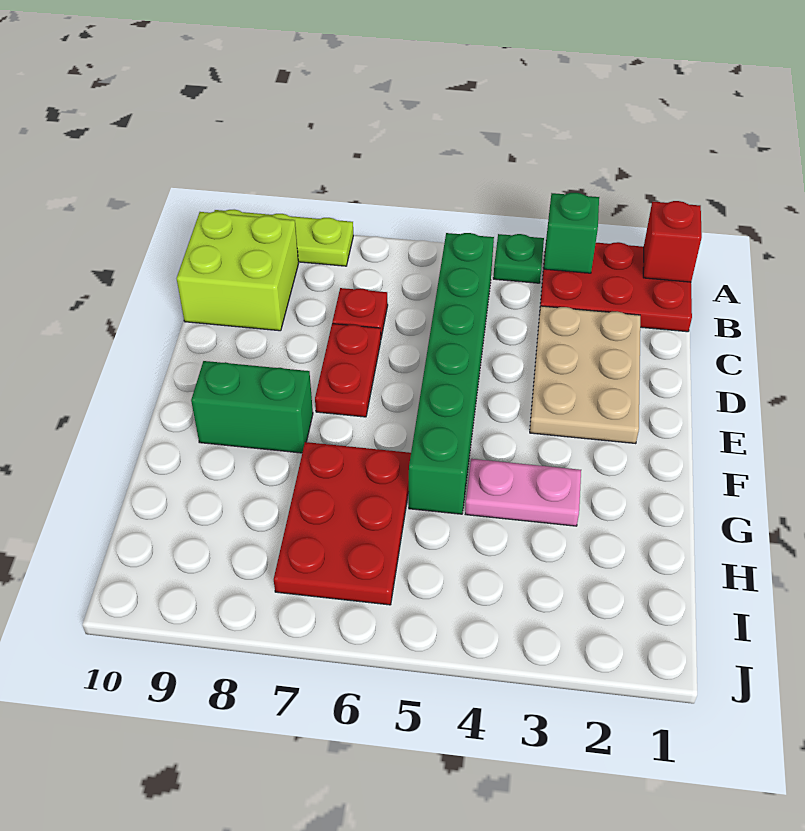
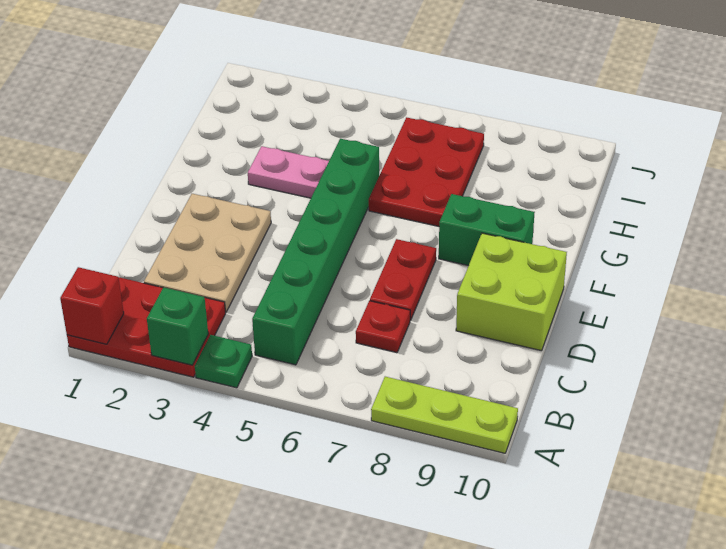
lime brick B9:C10 level 1 -> lime brick D9:E10 level 1

